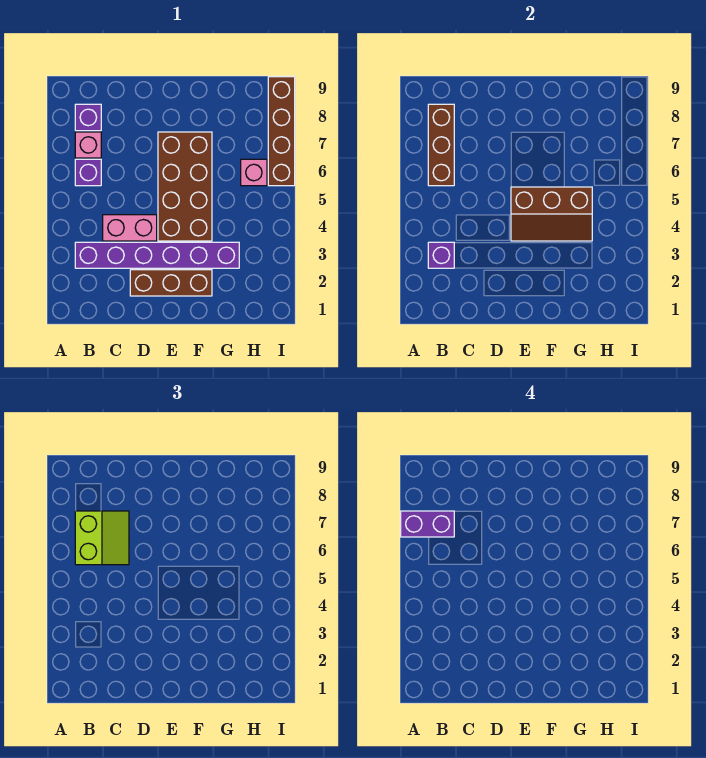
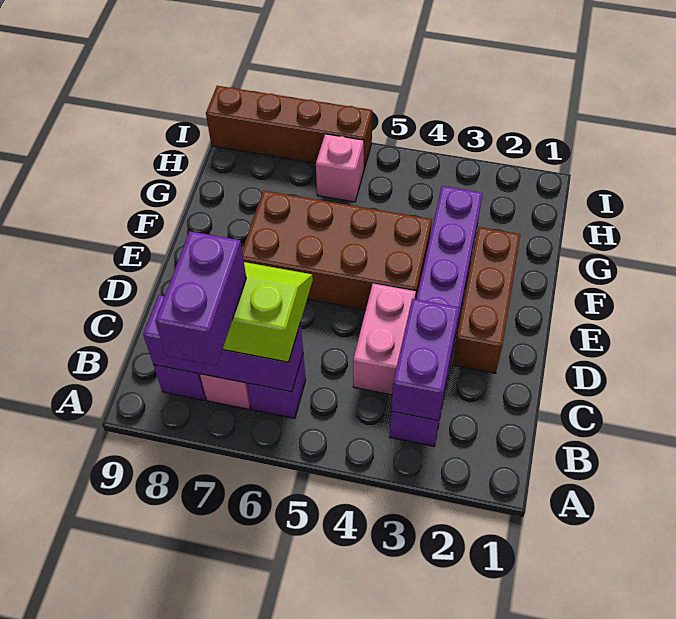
purple brick B3 level 2 -> purple brick B3:C3 level 2
brown brick B6:B8 level 2 -> purple brick B6:B8 level 2
brown slope E4:G5 level 2 top 5 -> none

